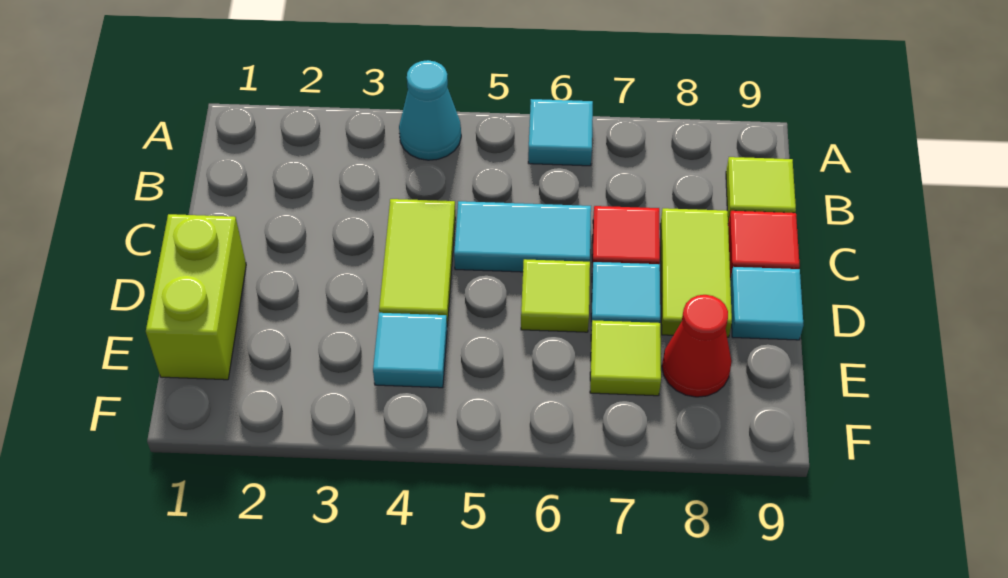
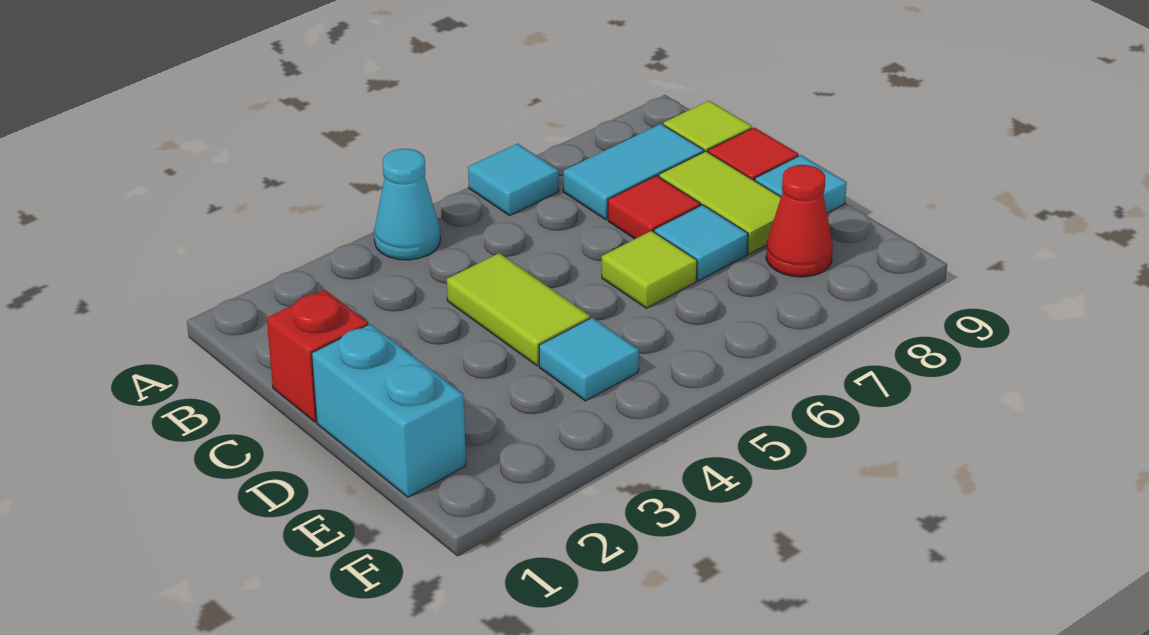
none -> red brick C1 level 1
cyan tile C5:C6 level 1 -> cyan tile B7:B8 level 1
lime brick D1:E1 level 1 -> cyan brick D1:E1 level 1
lime tile E7 level 1 -> none

